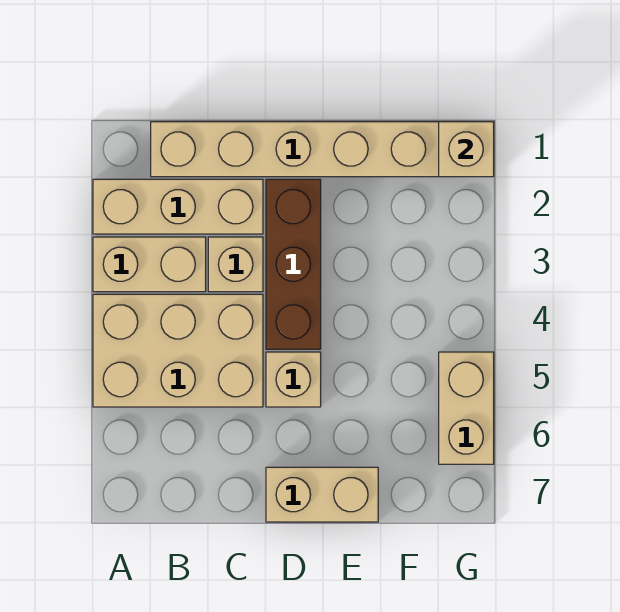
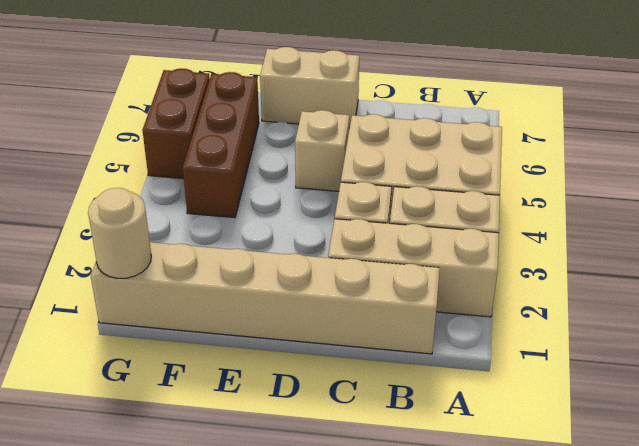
brown brick D2:D4 level 1 -> brown brick F4:F6 level 1
tan brick G1 level 2 -> tan round brick G1 level 2
tan brick G5:G6 level 1 -> brown brick G5:G6 level 1

